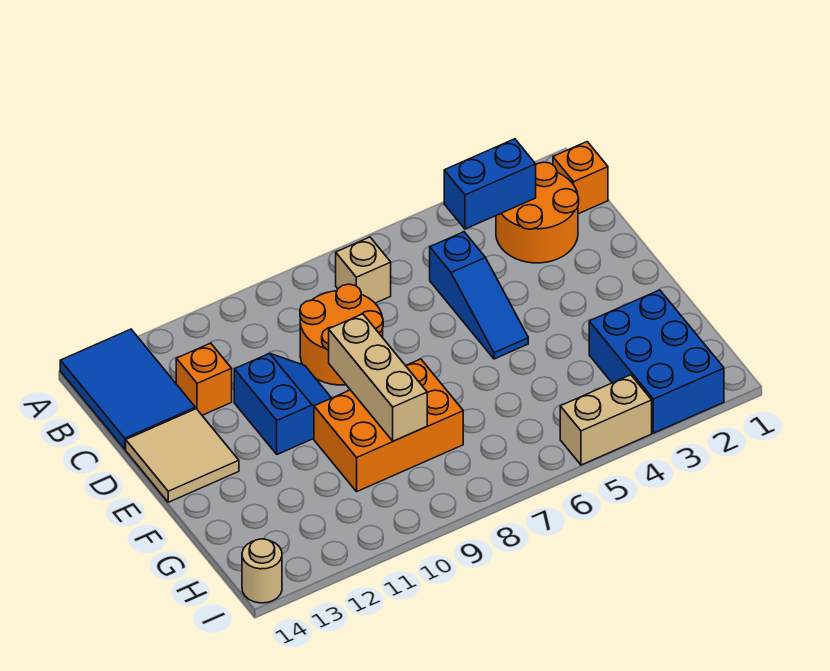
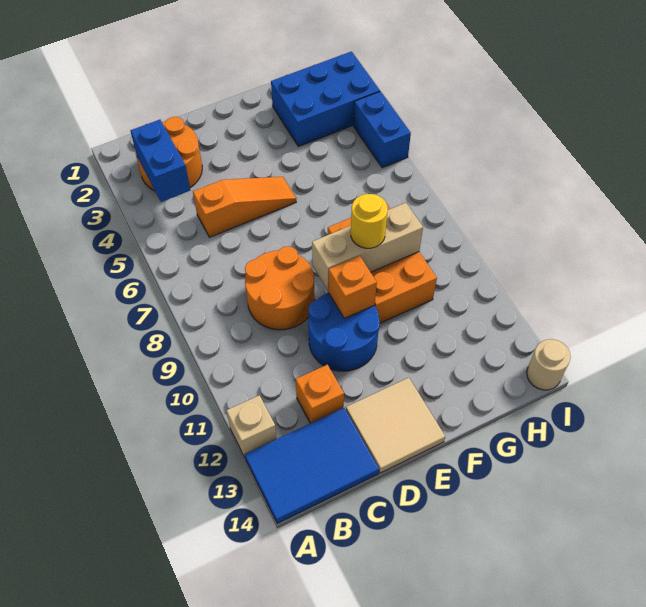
orange brick B1 level 1 -> orange brick E10 level 2
tan brick B7 level 1 -> tan brick A12 level 1
blue slope C5:E5 level 1 top C -> orange slope C5:E5 level 1 top C
blue slope D10:E11 level 1 top 11 -> blue round brick D10:E11 level 1
none -> yellow round brick F9 level 3
tan brick I4:I5 level 1 -> blue brick I4:I5 level 1

